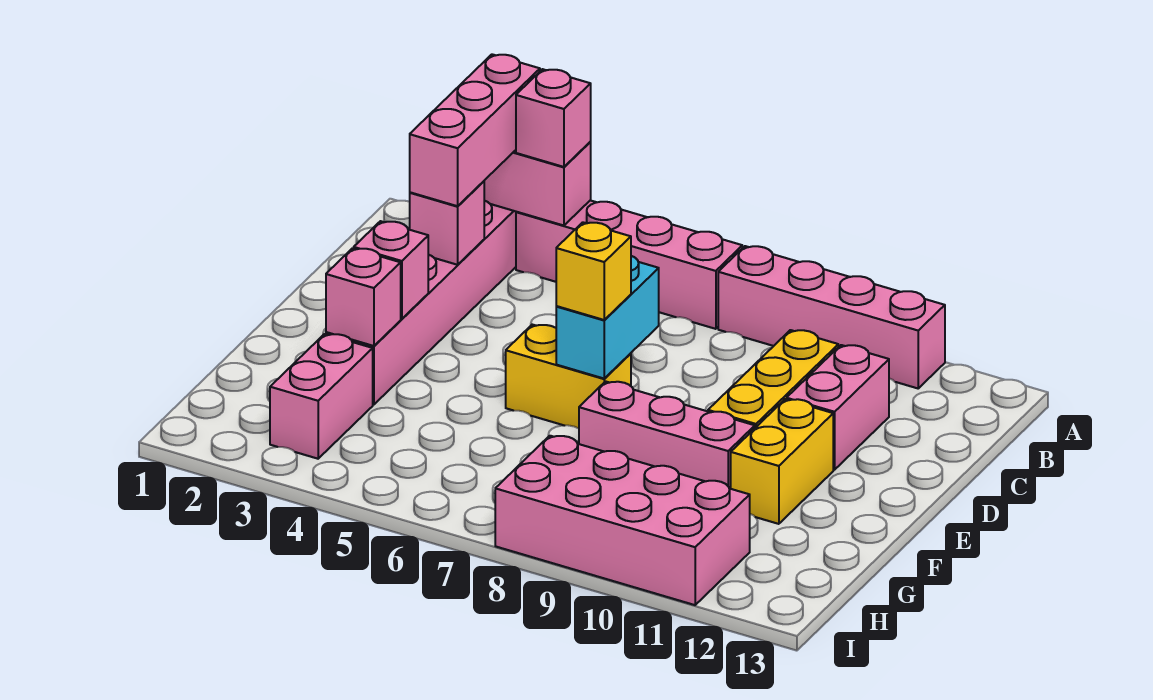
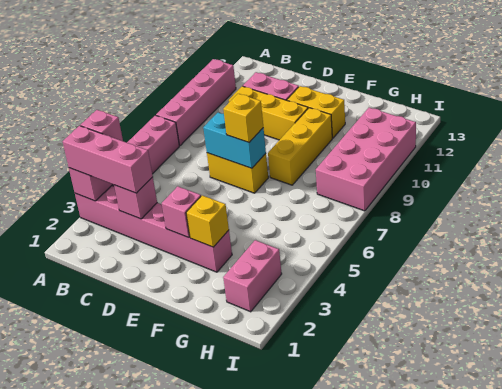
yellow brick E6:E7 level 1 -> yellow brick D7:E7 level 1
pink brick F3 level 2 -> yellow brick F3 level 2
pink brick F8:F10 level 1 -> yellow brick F8:F10 level 1
pink brick G3:H3 level 1 -> pink brick H2:H3 level 1

